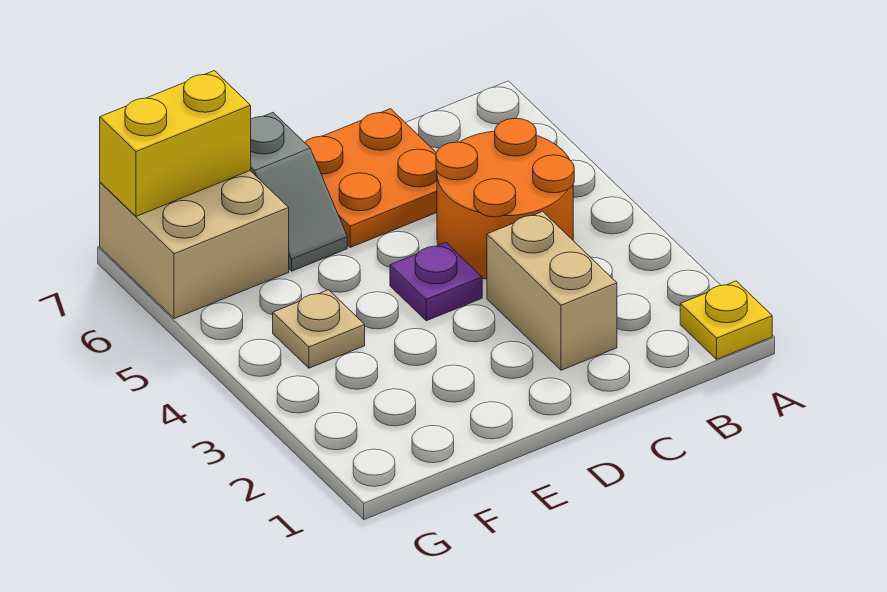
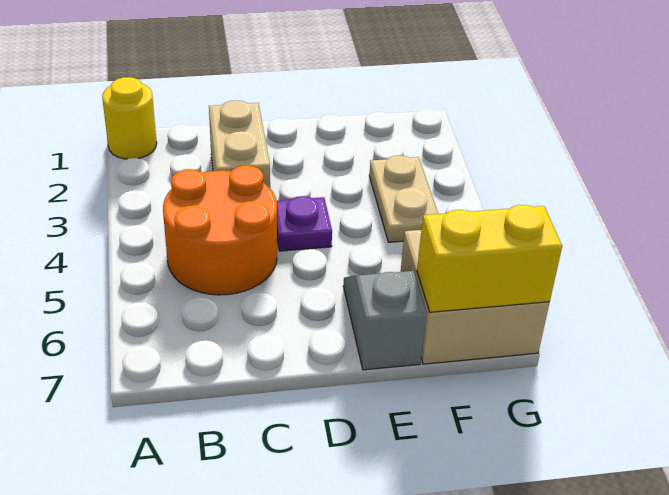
yellow plate A1 level 1 -> yellow round brick A1 level 1
orange plate C6:D7 level 1 -> none
tan plate F4 level 1 -> tan plate F3:F4 level 1

